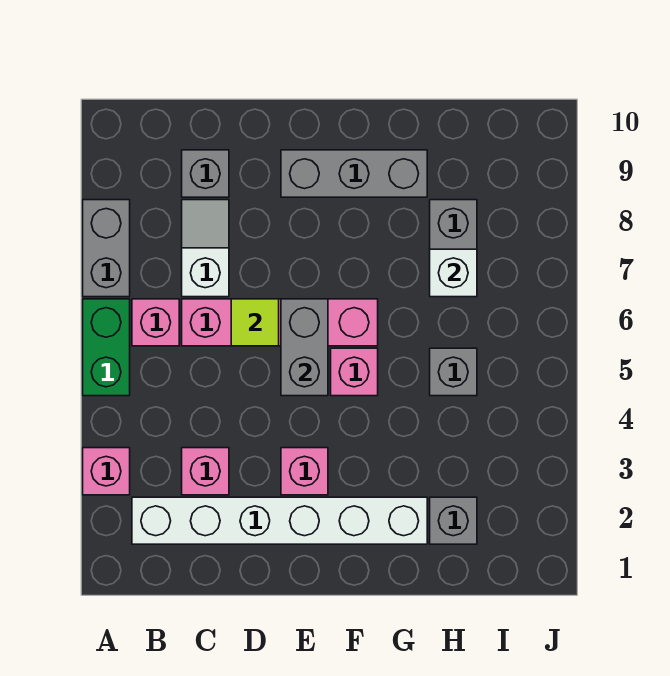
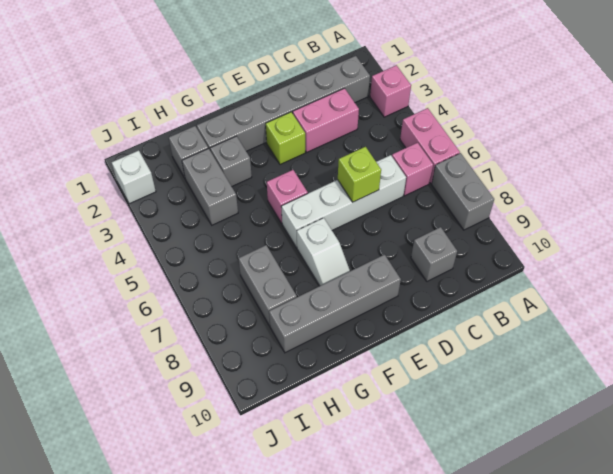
green brick A5:A6 level 1 -> pink brick A5:A6 level 1
white brick B2:G2 level 1 -> grey brick B2:G2 level 1
pink brick C3 level 1 -> pink brick C3:D3 level 1
pink brick C6:F6 level 1 -> white brick C6:F6 level 1
white slope C7:C8 level 1 top 7 -> white slope F7:F8 level 1 top 7
lime tile D6 level 2 -> lime brick D6 level 2
pink brick E3 level 1 -> lime brick E3 level 1
grey brick E5:E6 level 2 -> grey brick H3:H4 level 1
grey brick E9:G9 level 1 -> grey brick E9:H9 level 1
grey brick H5 level 1 -> grey brick G3 level 1
white brick H7 level 2 -> white brick J2 level 1

